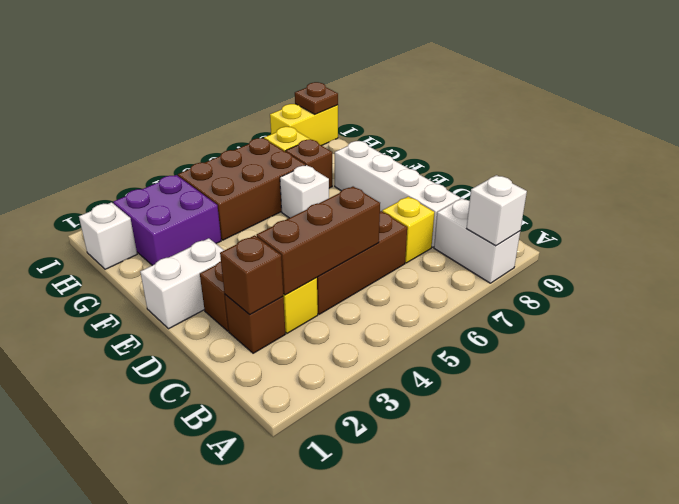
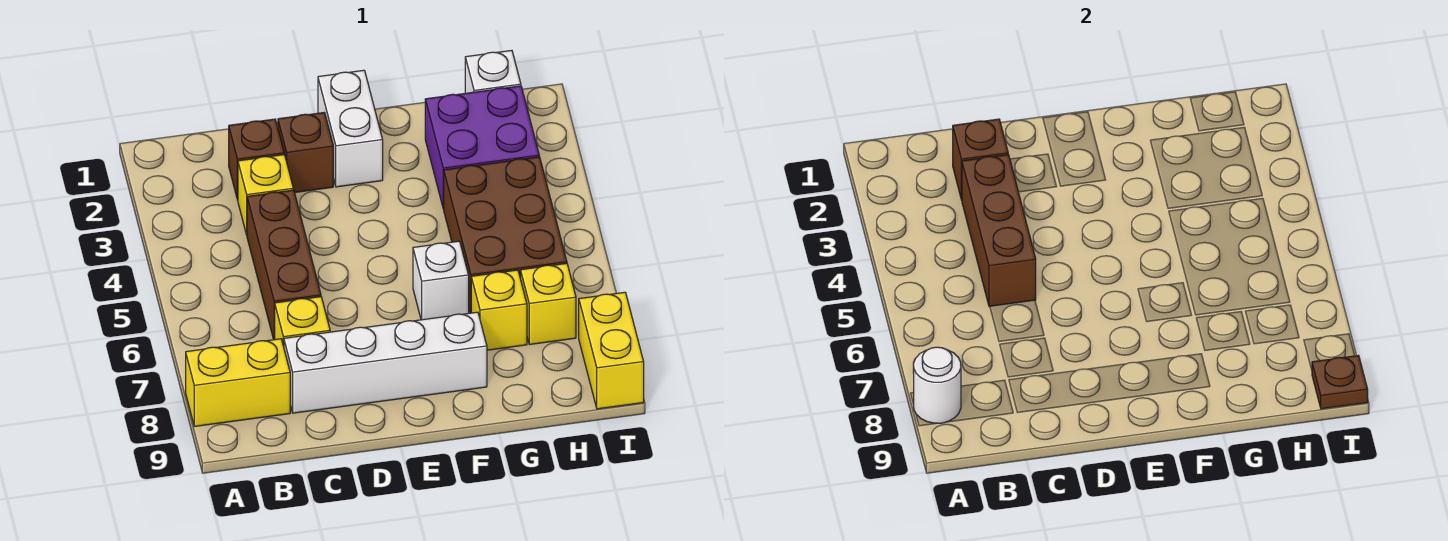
white brick A8:B8 level 1 -> yellow brick A8:B8 level 1
white brick A8 level 2 -> white round brick A8 level 2
brown brick G7 level 1 -> yellow brick G7 level 1

